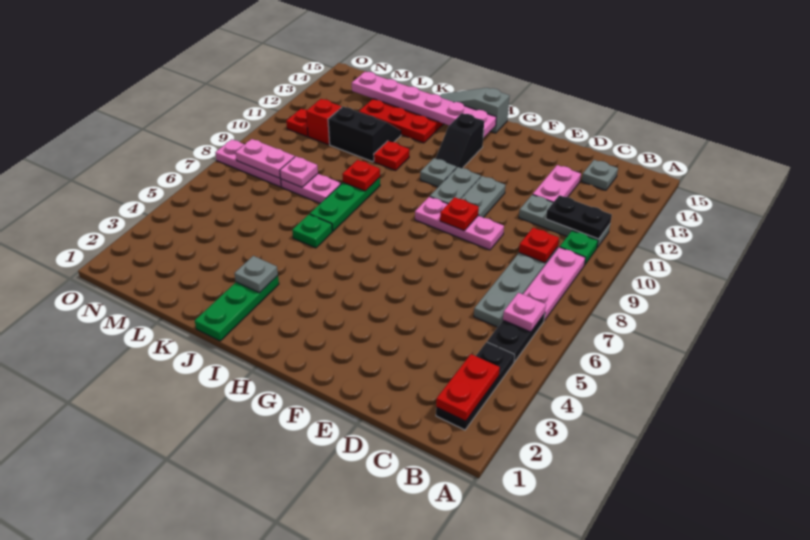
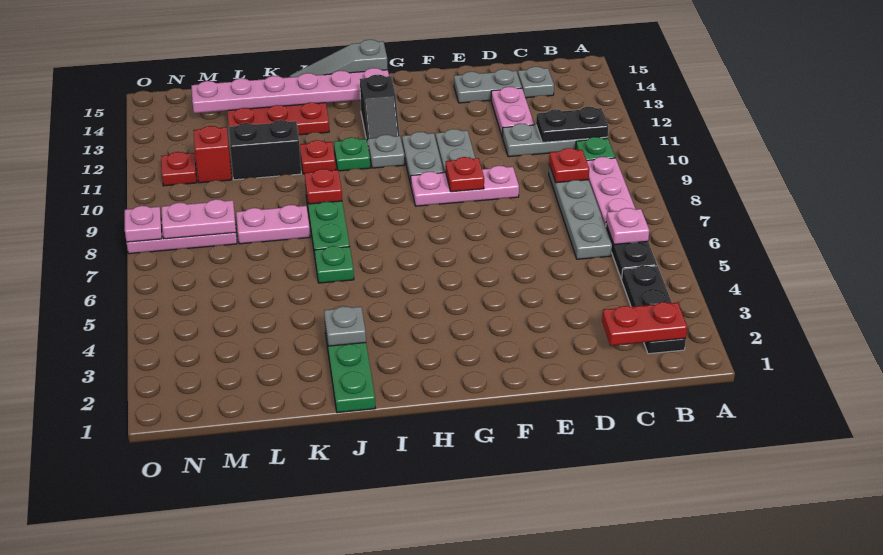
red plate B2:B3 level 2 -> red plate B2:C2 level 2
none -> grey plate D14:E14 level 1
none -> green plate I11 level 1
pink plate L8 level 2 -> pink plate O8 level 2

